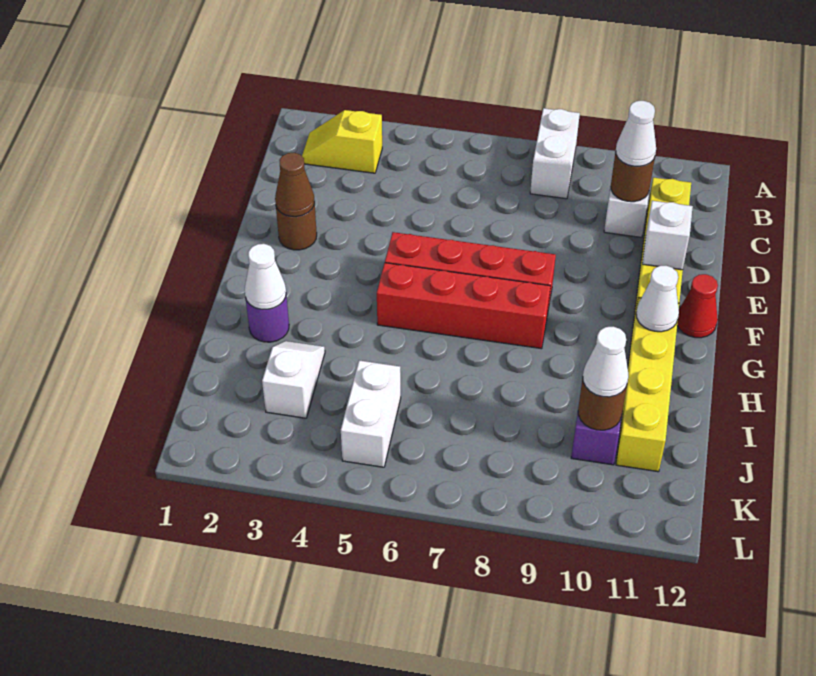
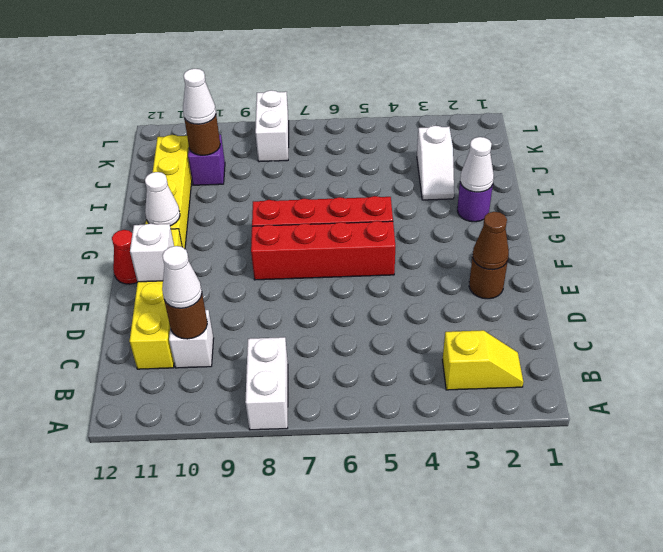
white brick J5:K5 level 1 -> white brick K8:L8 level 1

